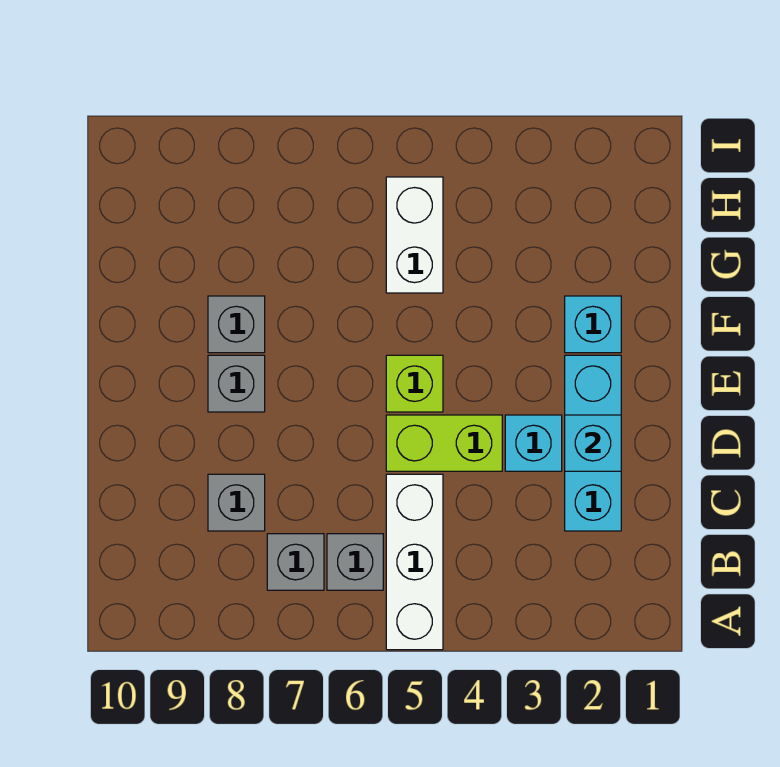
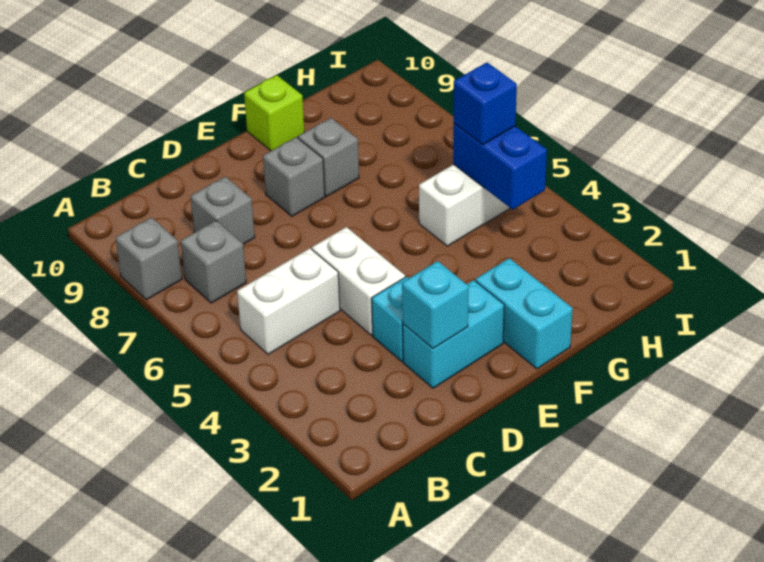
white brick A5:C5 level 1 -> white brick B5:C5 level 1
grey brick B6 level 1 -> grey brick A8 level 1
cyan brick C2:E2 level 1 -> cyan brick D2:E2 level 1
lime brick D4:D5 level 1 -> white brick D4:D5 level 1
lime brick E5 level 1 -> lime brick F10 level 1
cyan brick F2 level 1 -> cyan brick F1:F2 level 1
none -> blue brick H4:H5 level 2
none -> blue brick H5 level 3

